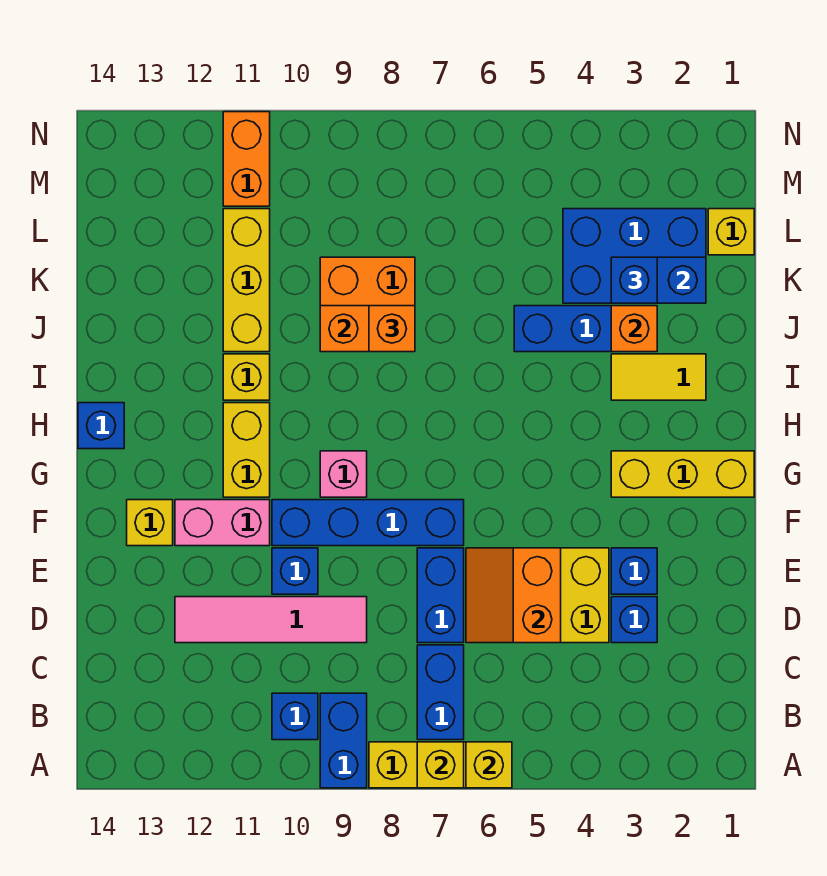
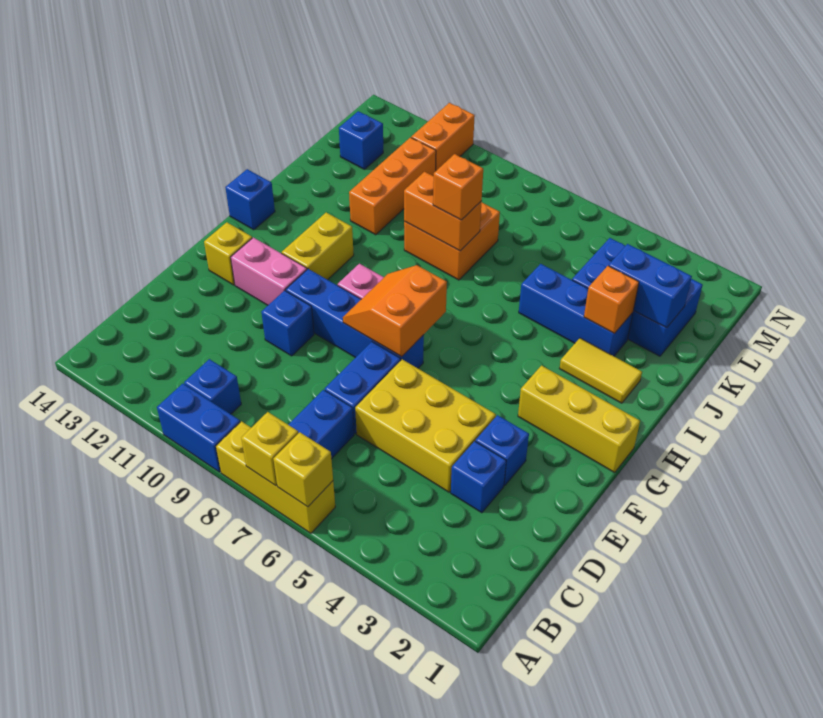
blue brick A9:B9 level 1 -> blue brick A9:A10 level 1
orange slope D5:E6 level 2 top 5 -> orange slope F7:G8 level 2 top 7
pink tile D9:D12 level 1 -> none
yellow brick I11 level 1 -> none
yellow brick J11:L11 level 1 -> orange brick J11:L11 level 1
blue brick K3 level 3 -> blue brick L13 level 1
yellow brick L1 level 1 -> none

